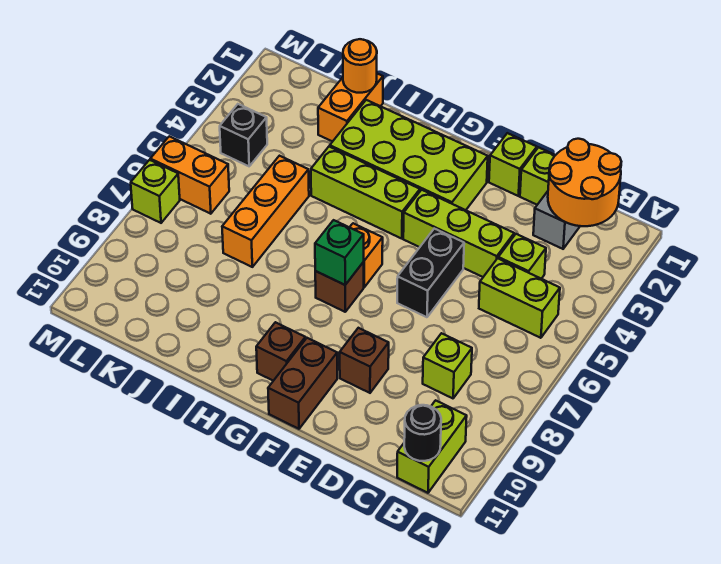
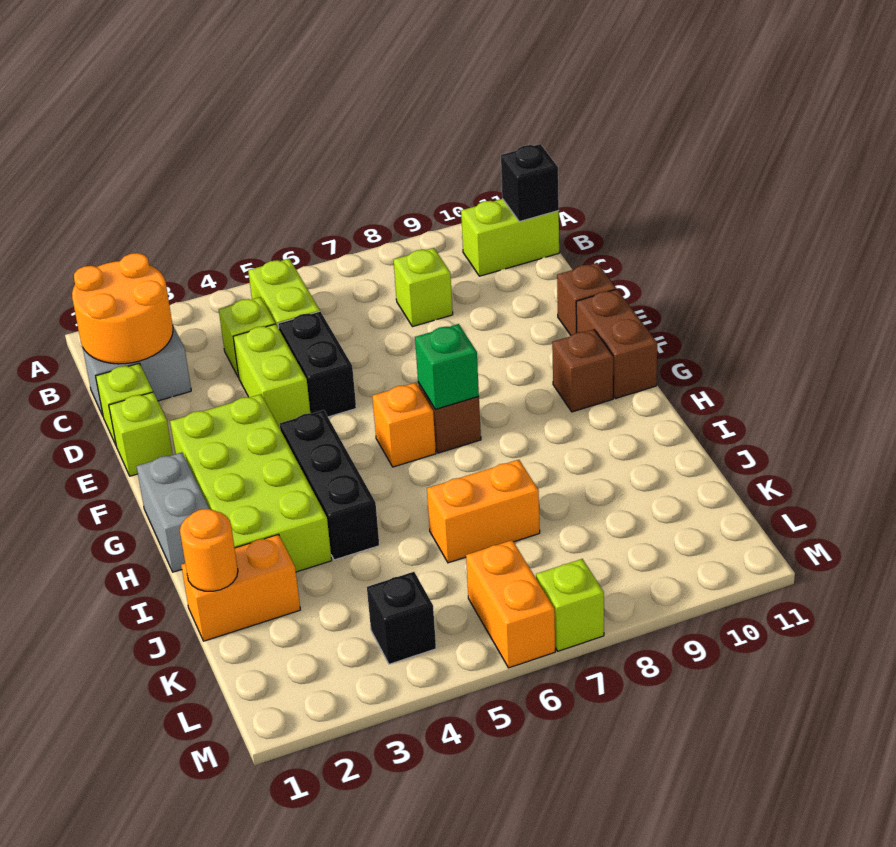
black round brick B11 level 2 -> black brick B11 level 2
lime brick D4:F4 level 1 -> lime brick D4:E4 level 1
black brick E5:E6 level 1 -> black brick D5:E5 level 1
brown brick E9 level 1 -> brown brick E11 level 1
brown brick F10:F11 level 1 -> brown brick F11:G11 level 1
none -> grey brick G1:H1 level 1
lime brick G4:I4 level 1 -> black brick G4:I4 level 1
orange brick J5:J7 level 1 -> orange brick J6:J7 level 1

